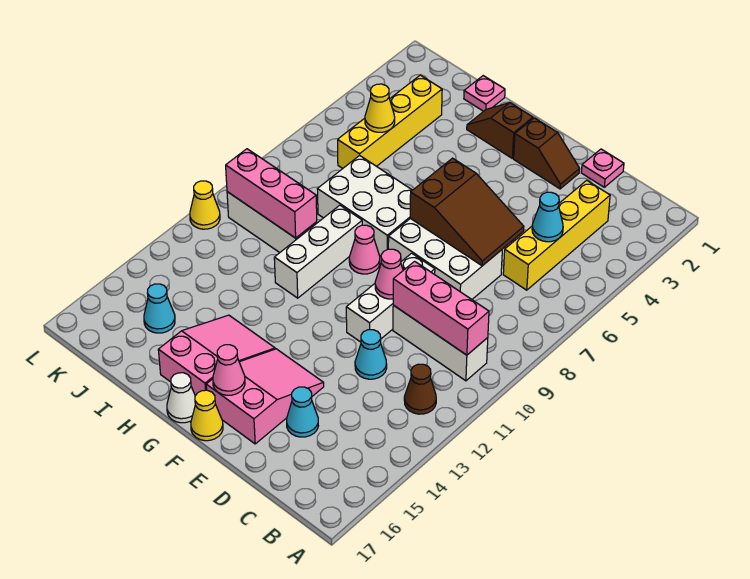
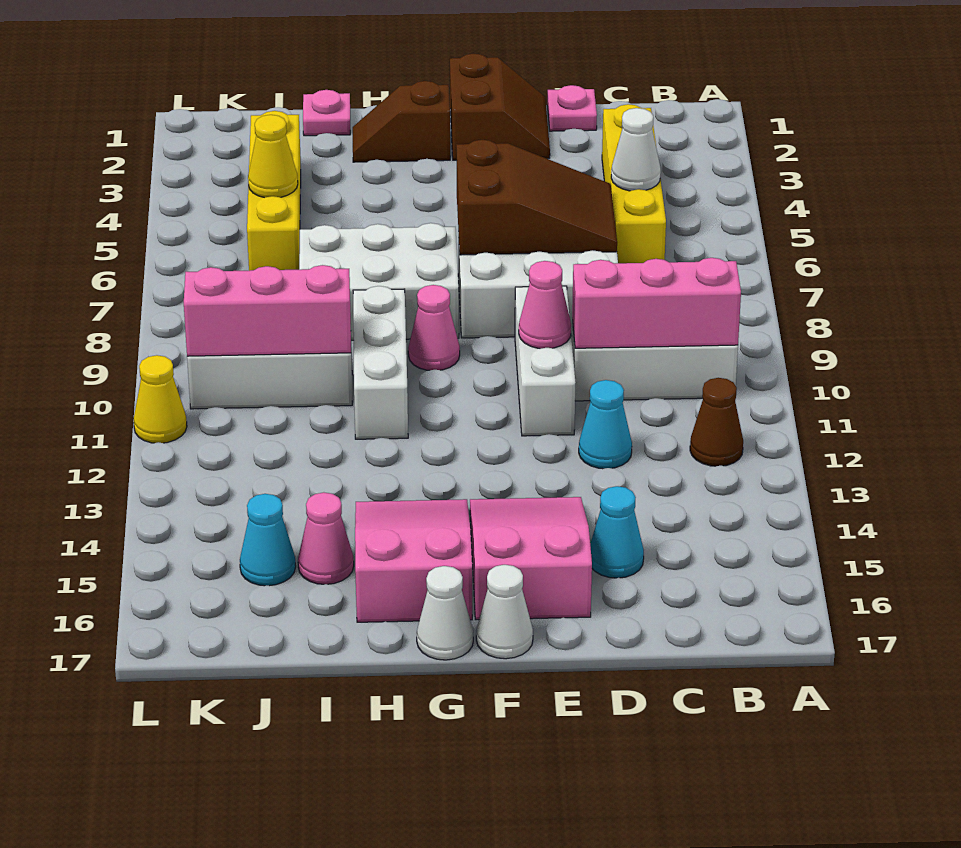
cyan cone C5 level 2 -> white cone C5 level 2
brown slope E2:F2 level 1 top F -> brown slope E1:F2 level 1 top F
pink cone F16 level 2 -> pink cone I15 level 1
yellow cone F17 level 1 -> white cone F17 level 1

